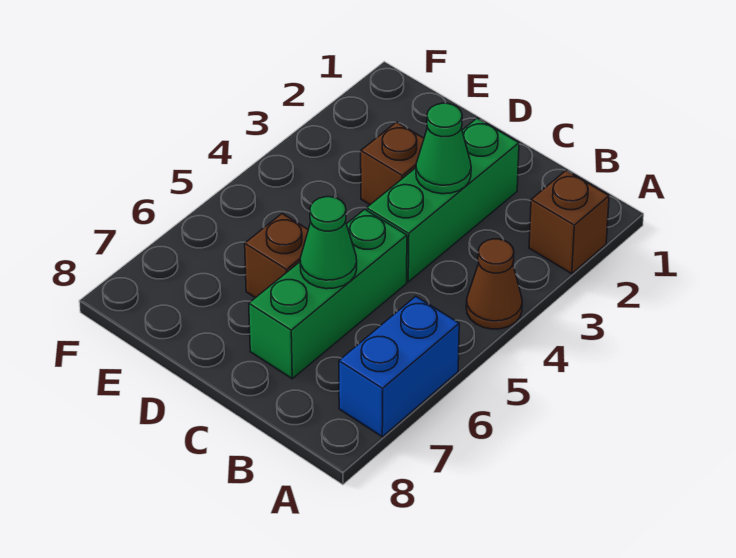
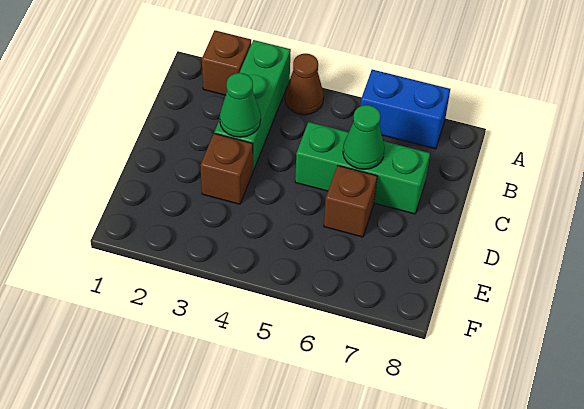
green brick C2:C4 level 1 -> green brick A3:C3 level 1

